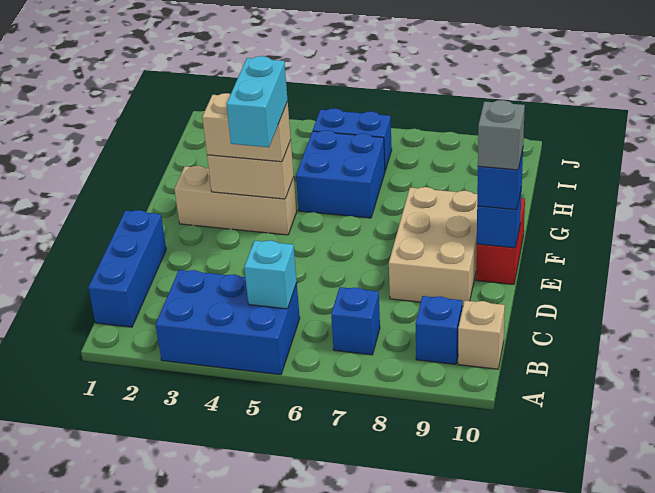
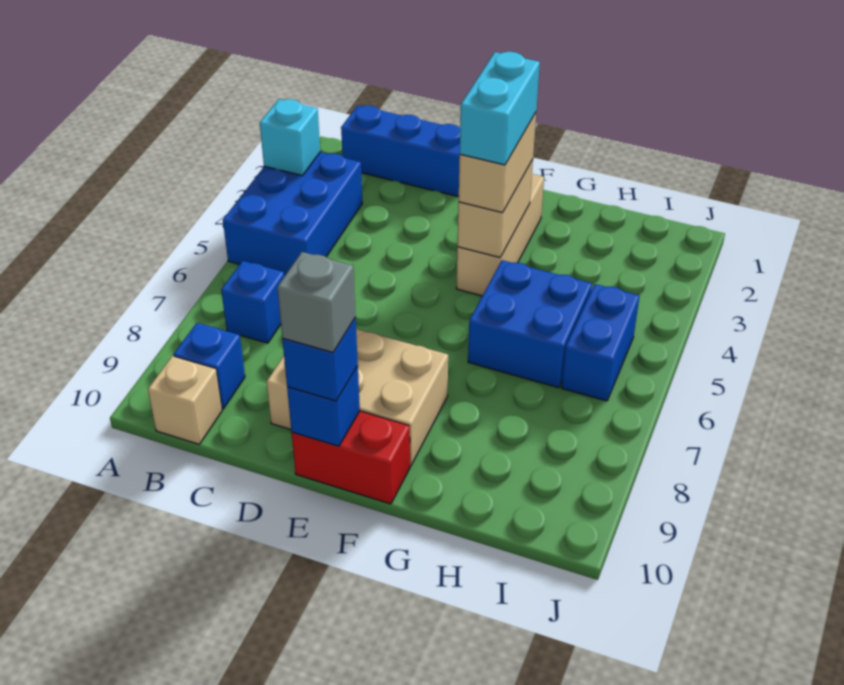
cyan brick B5 level 2 -> cyan brick A3 level 2
cyan brick E4:F4 level 4 -> cyan brick F3:F4 level 4

